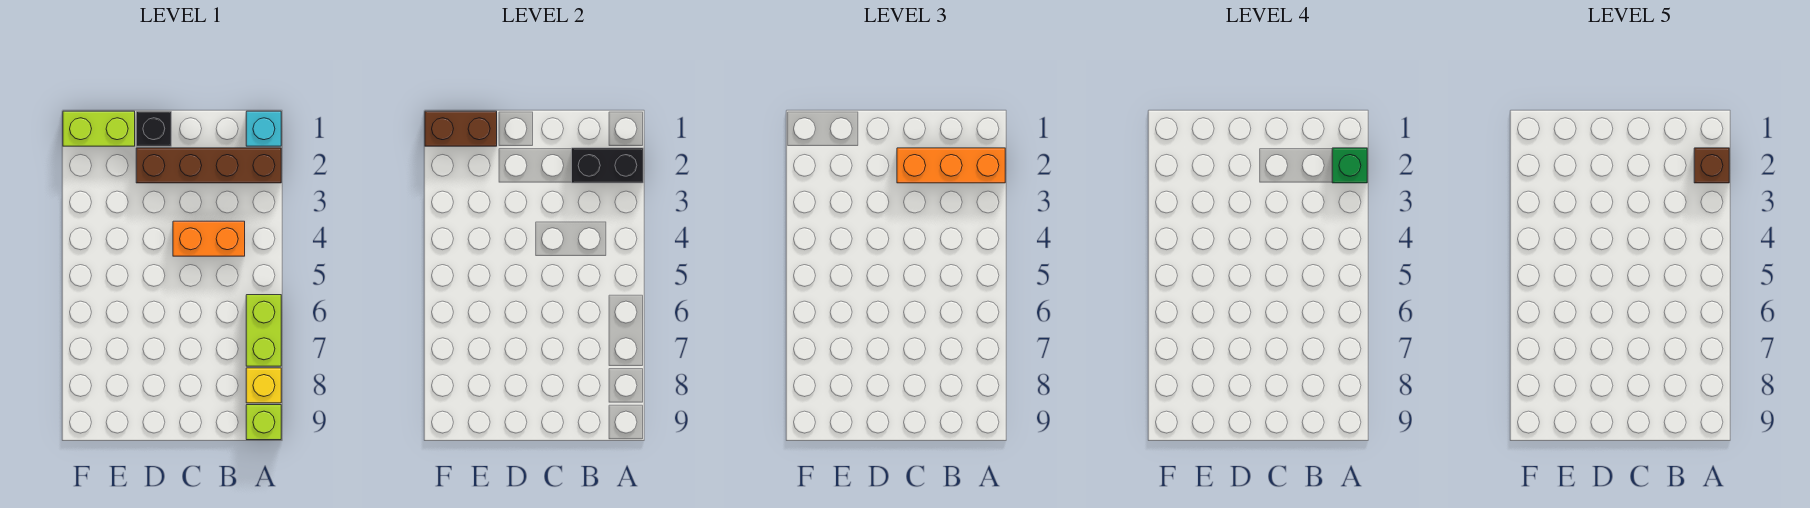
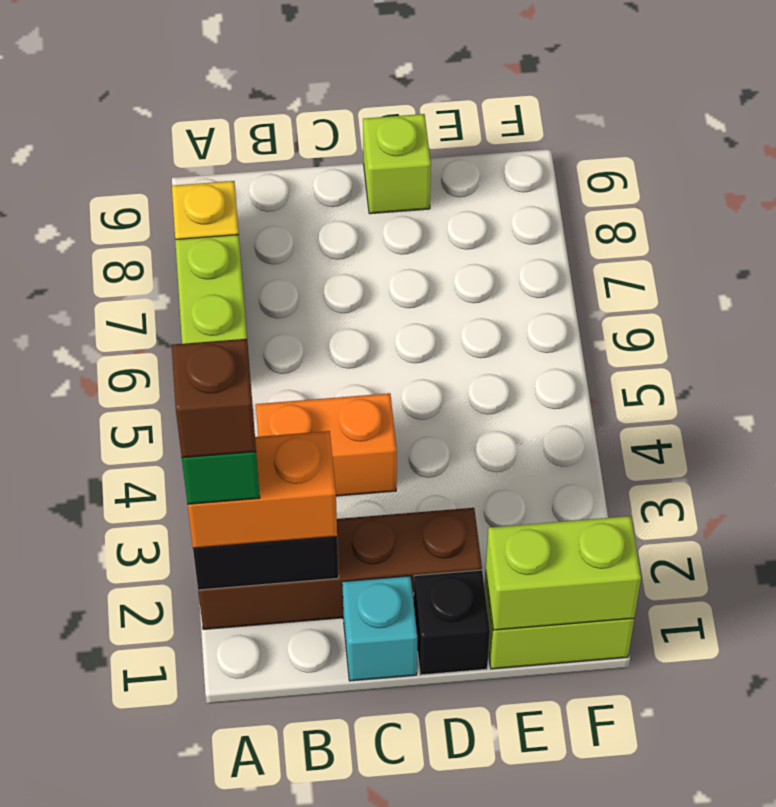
cyan brick A1 level 1 -> cyan brick C1 level 1
orange brick A2:C2 level 3 -> orange brick A2:B2 level 3
lime brick A9 level 1 -> lime brick D9 level 1
brown brick E1:F1 level 2 -> lime brick E1:F1 level 2

